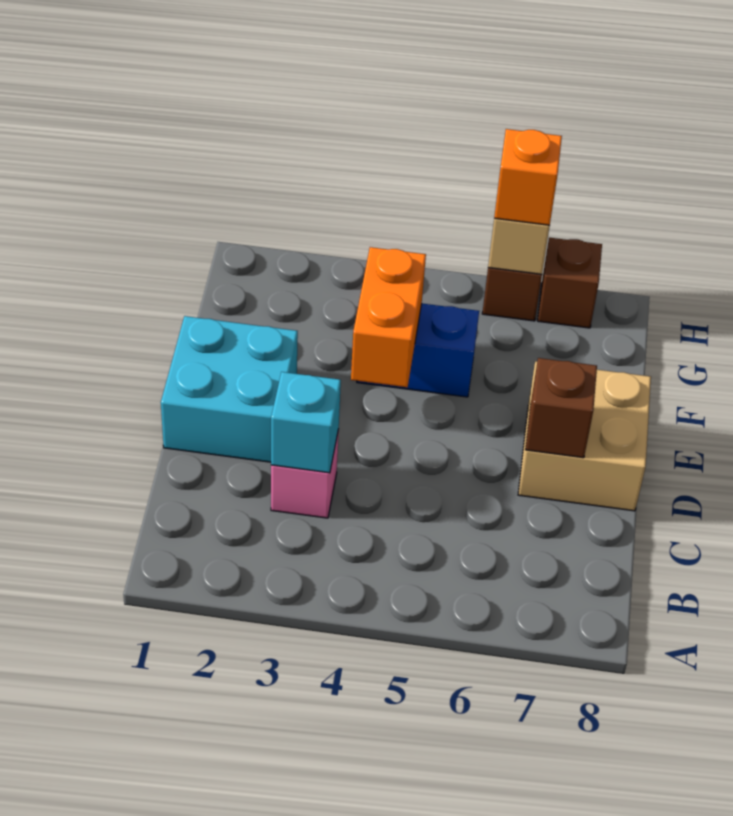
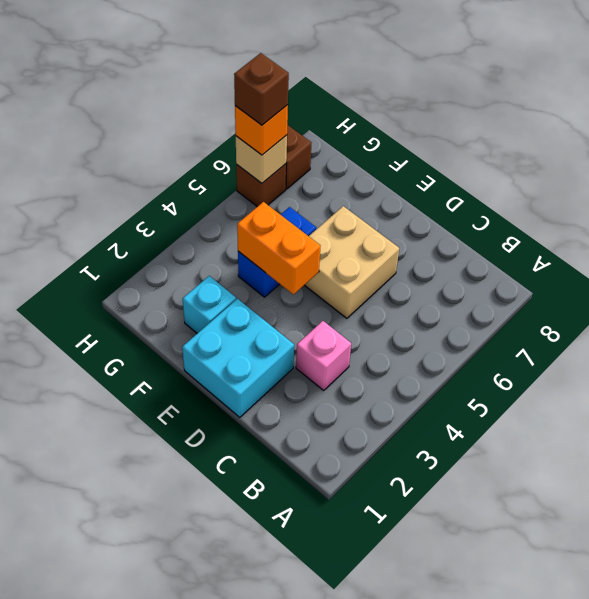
cyan brick C3 level 2 -> cyan brick F2 level 1
tan brick D7:E8 level 1 -> tan brick D5:E6 level 1
brown brick D7 level 2 -> brown brick H6 level 4

